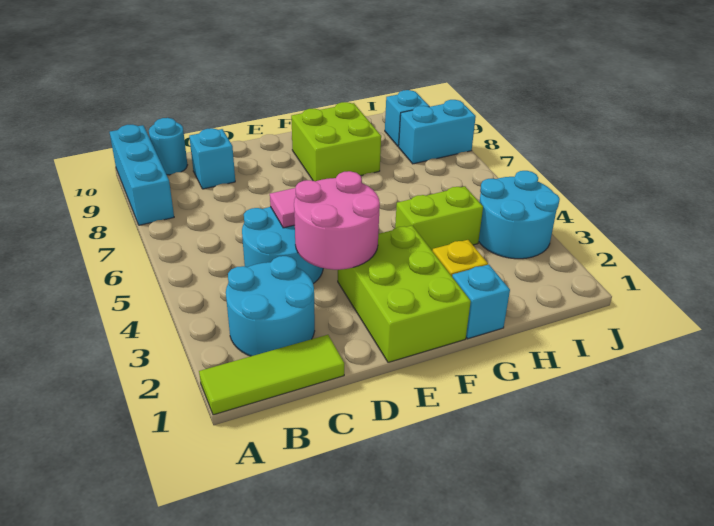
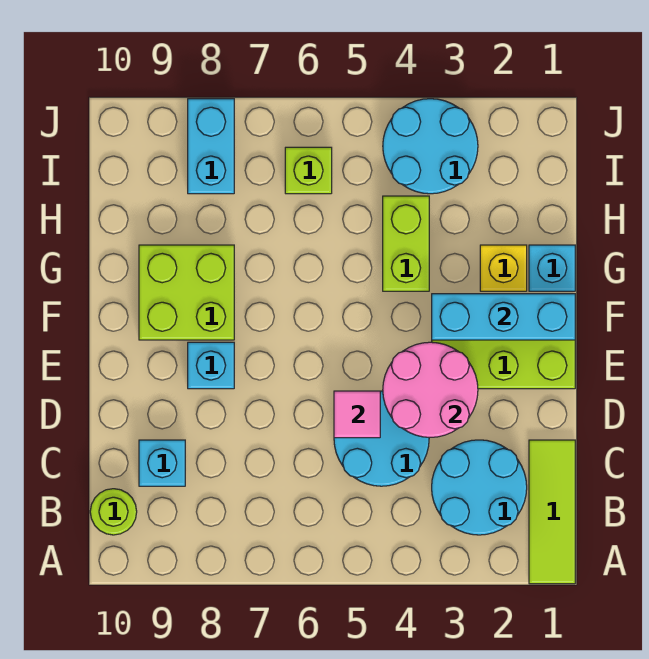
cyan brick A8:A10 level 1 -> cyan brick F1:F3 level 2
cyan round brick B10 level 1 -> lime round brick B10 level 1
none -> lime brick I6 level 1
cyan brick I9 level 1 -> cyan brick E8 level 1

